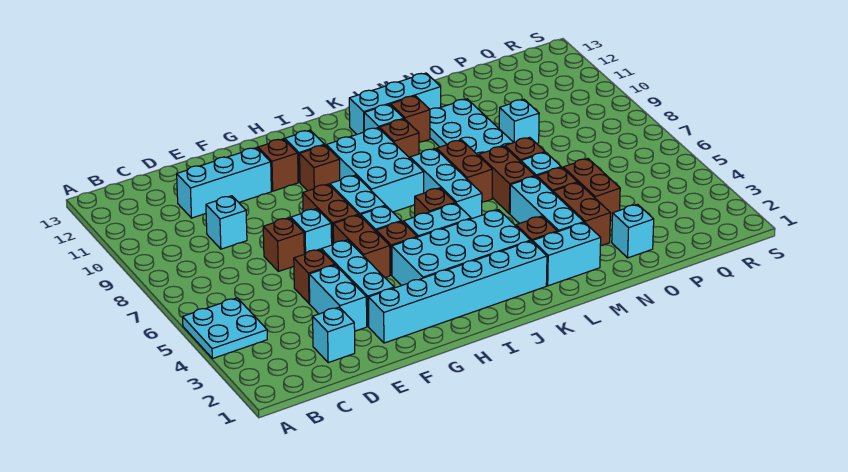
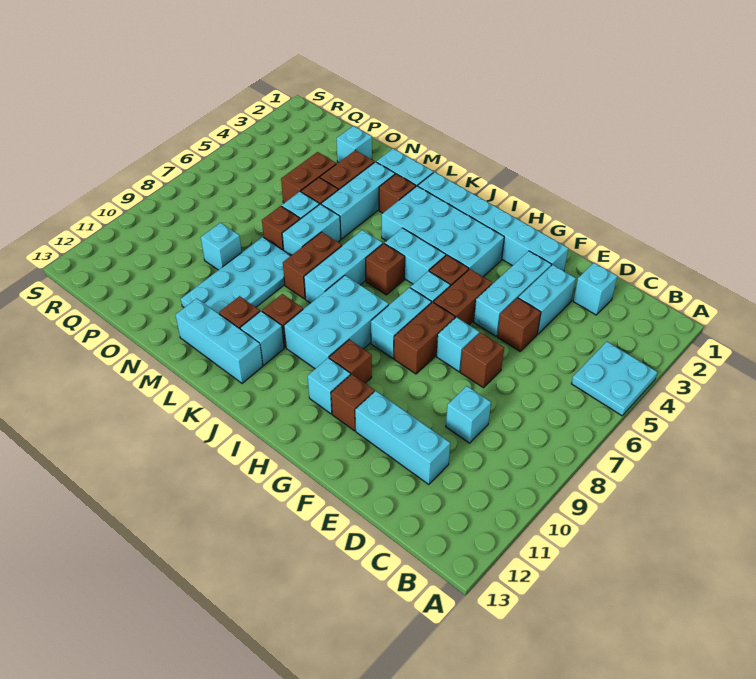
brown brick M6:M7 level 1 -> cyan brick M6:M7 level 1

